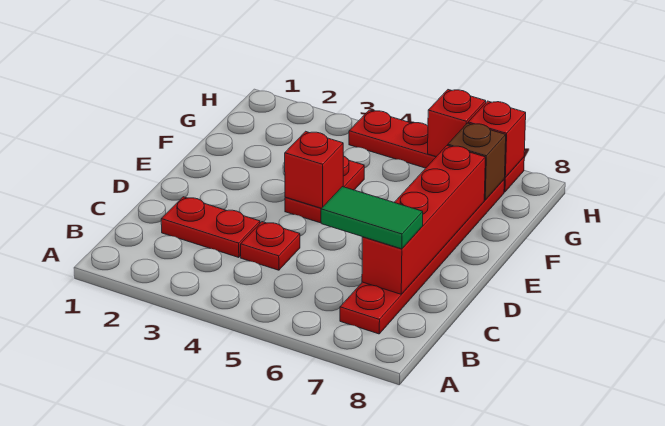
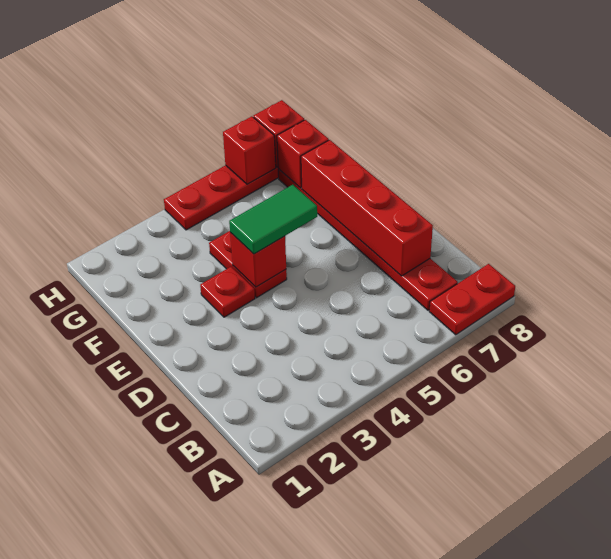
red plate C2:C3 level 1 -> red plate A7:A8 level 1
red plate C4 level 1 -> red plate E3 level 1
green tile C6:C7 level 3 -> green tile E4:E5 level 3
brown brick G7 level 2 -> red brick G7 level 2

